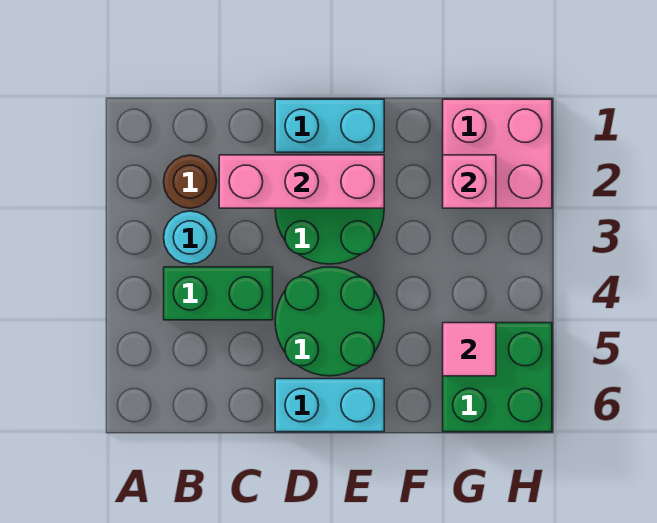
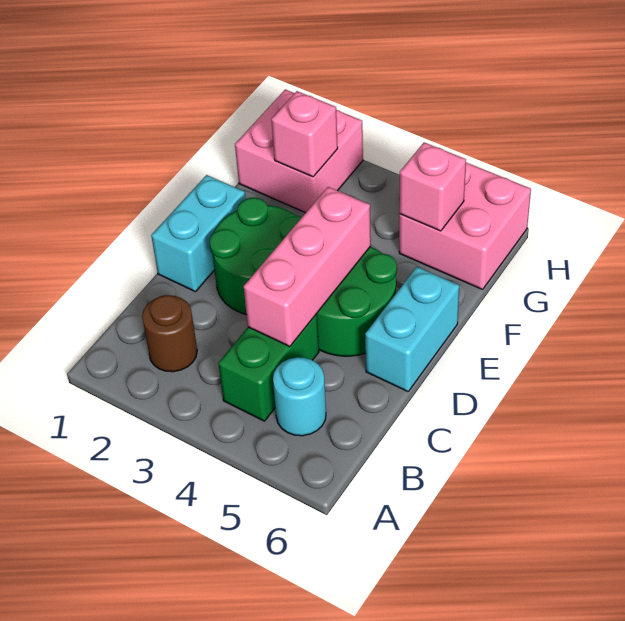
cyan round brick B3 level 1 -> cyan round brick B5 level 1
pink brick C2:E2 level 2 -> pink brick C4:E4 level 2
green brick G5:H6 level 1 -> pink brick G5:H6 level 1
pink tile G5 level 2 -> pink brick G5 level 2

